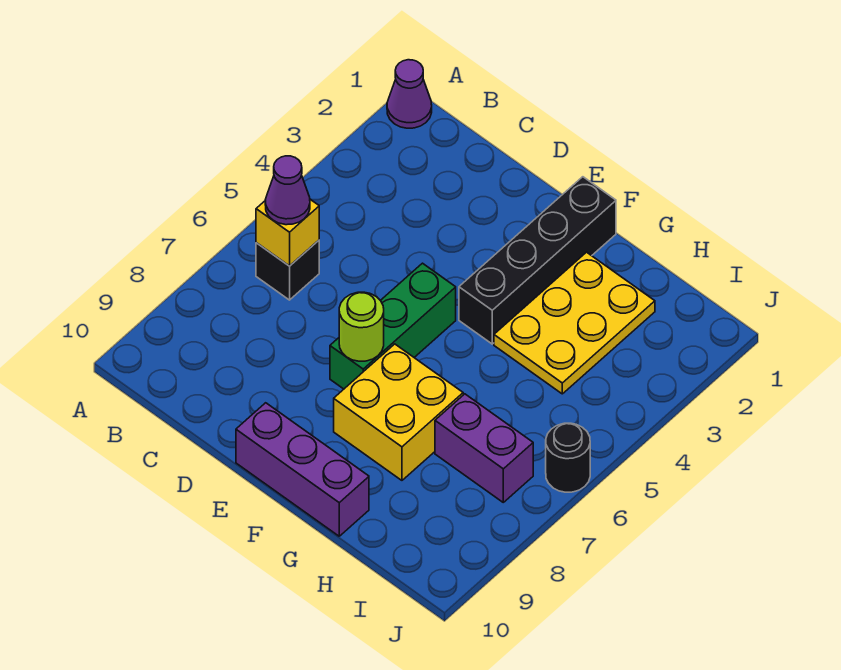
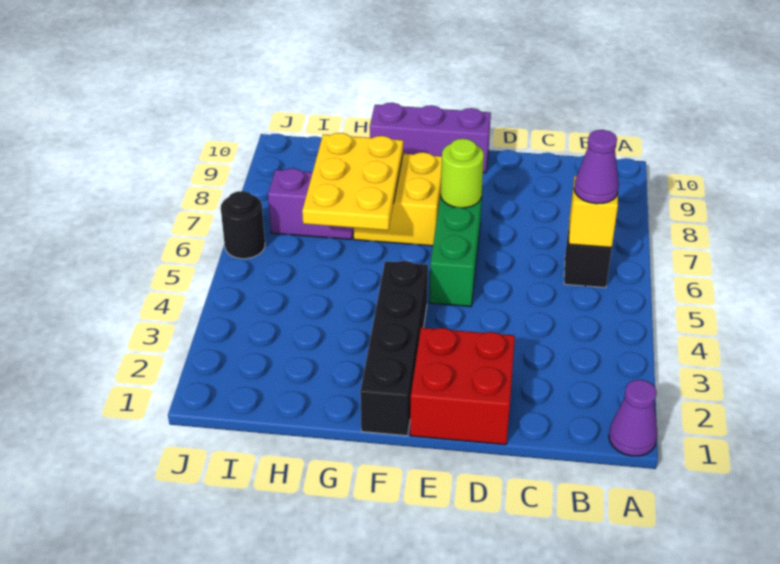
none -> red brick D1:E2 level 1
yellow plate G2:H4 level 1 -> yellow plate G6:H8 level 2

